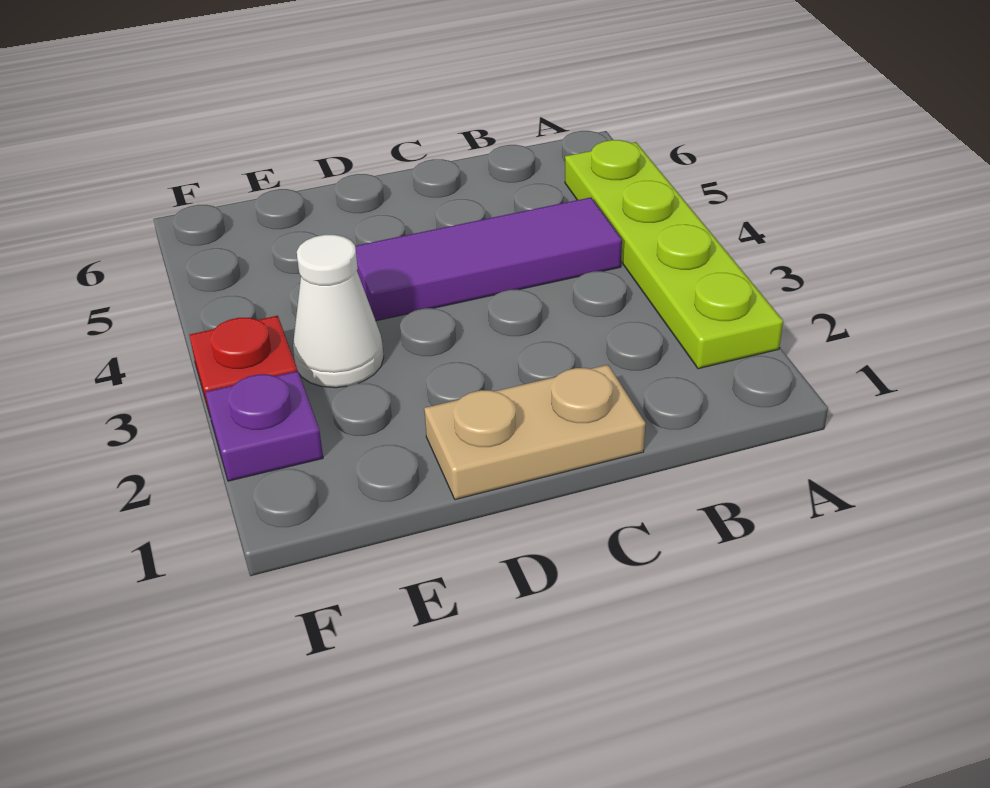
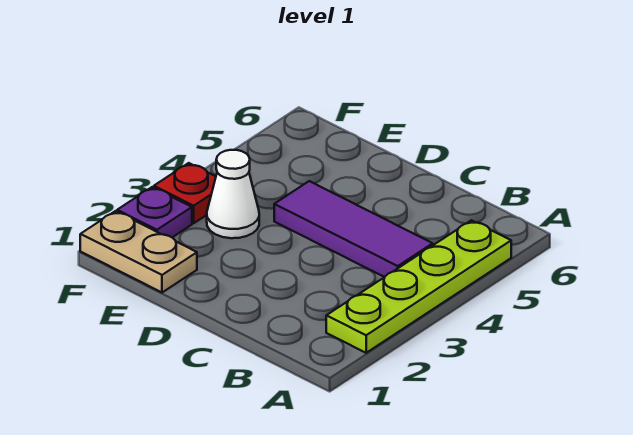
tan plate C1:D1 level 1 -> tan plate E1:F1 level 1

